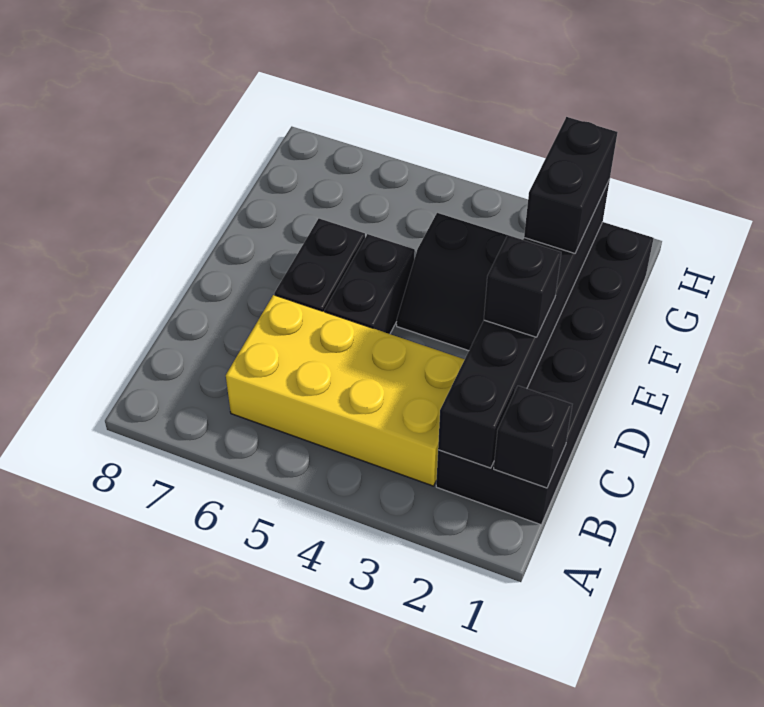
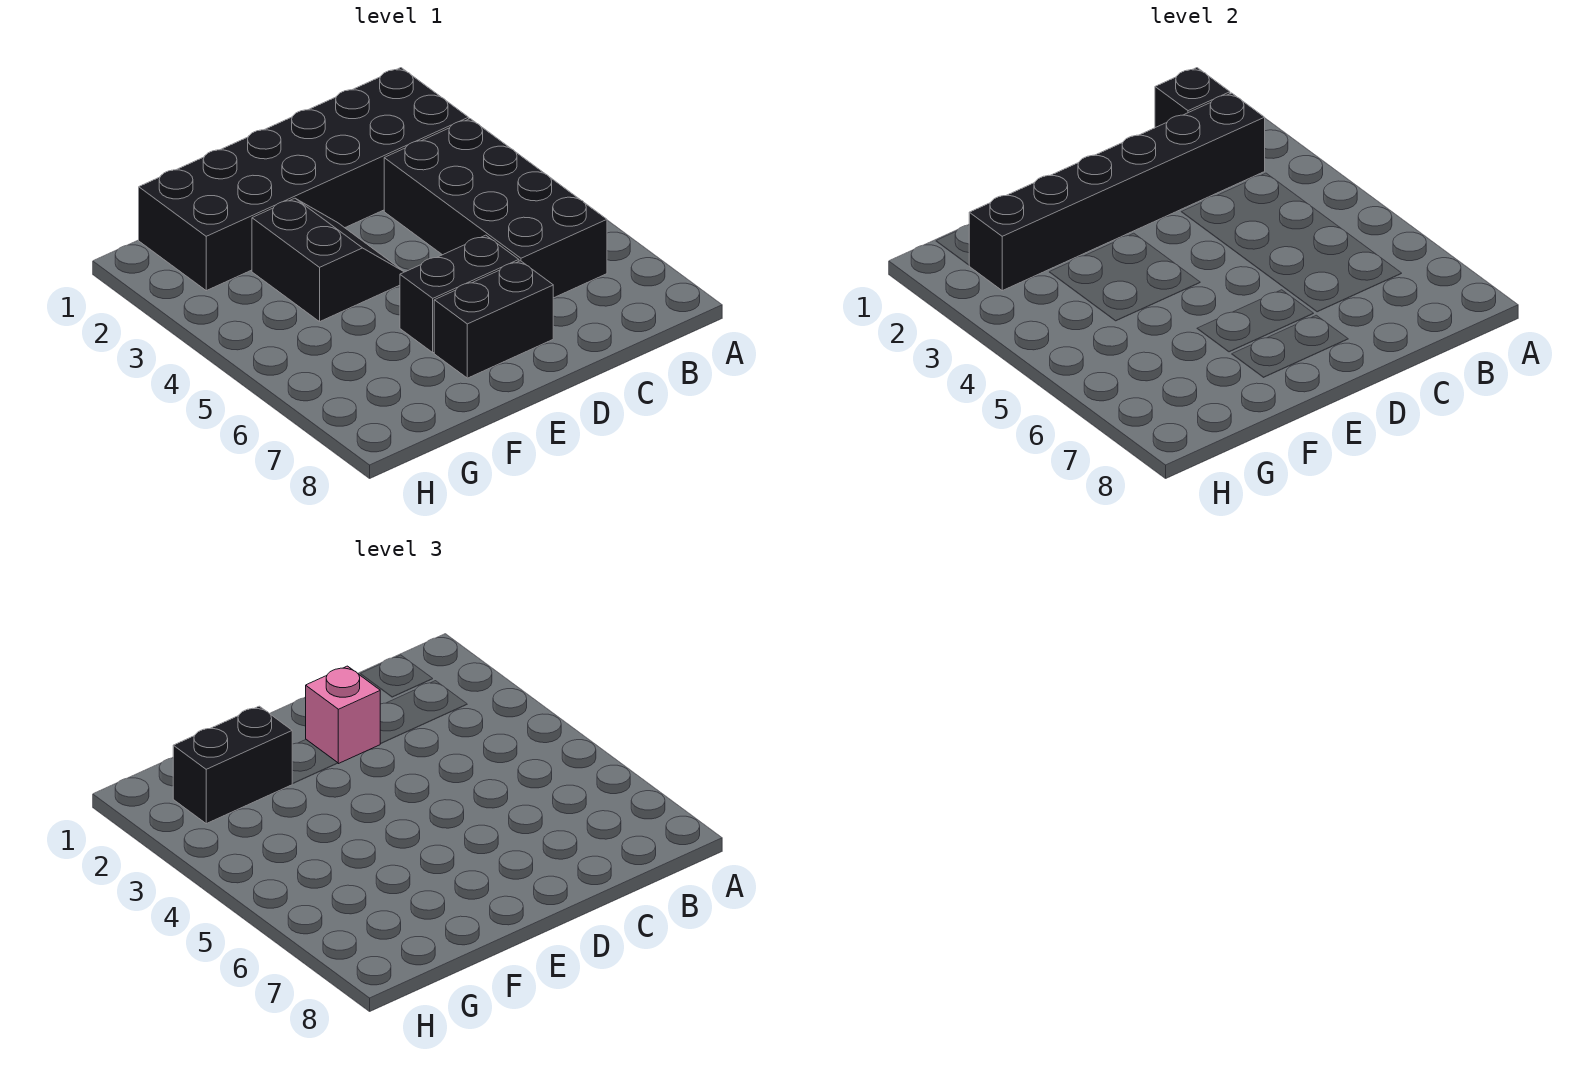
yellow brick B3:C6 level 1 -> black brick B3:C6 level 1
black brick D2 level 3 -> pink brick D2 level 3
black brick D5:E5 level 1 -> black brick D7:E7 level 1

